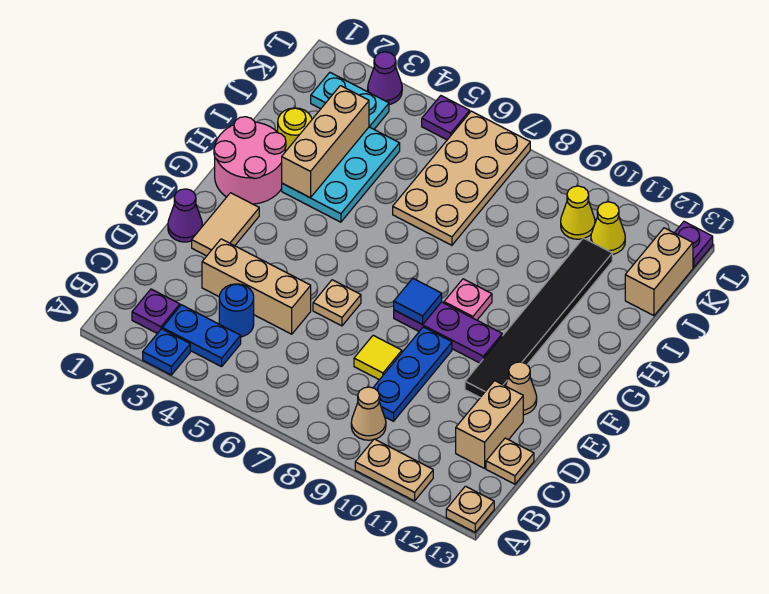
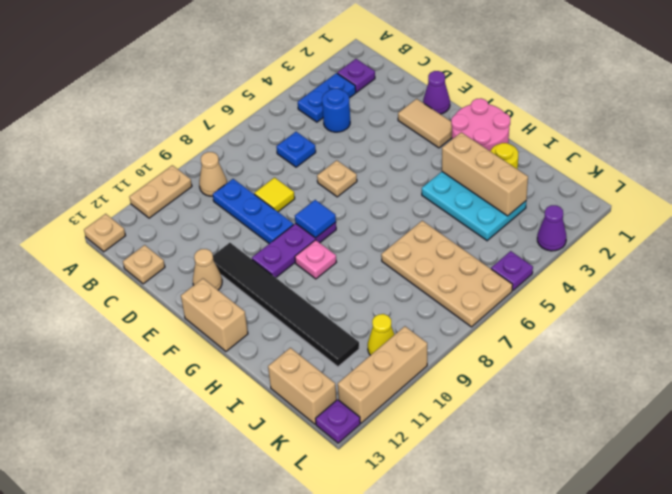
blue plate A3 level 1 -> blue plate C6 level 1
tan brick C12:D12 level 1 -> tan brick F13:G13 level 1
tan brick D3:D5 level 1 -> tan brick L10:L12 level 1
cyan plate K2:K3 level 1 -> none
yellow cone K11 level 1 -> none

